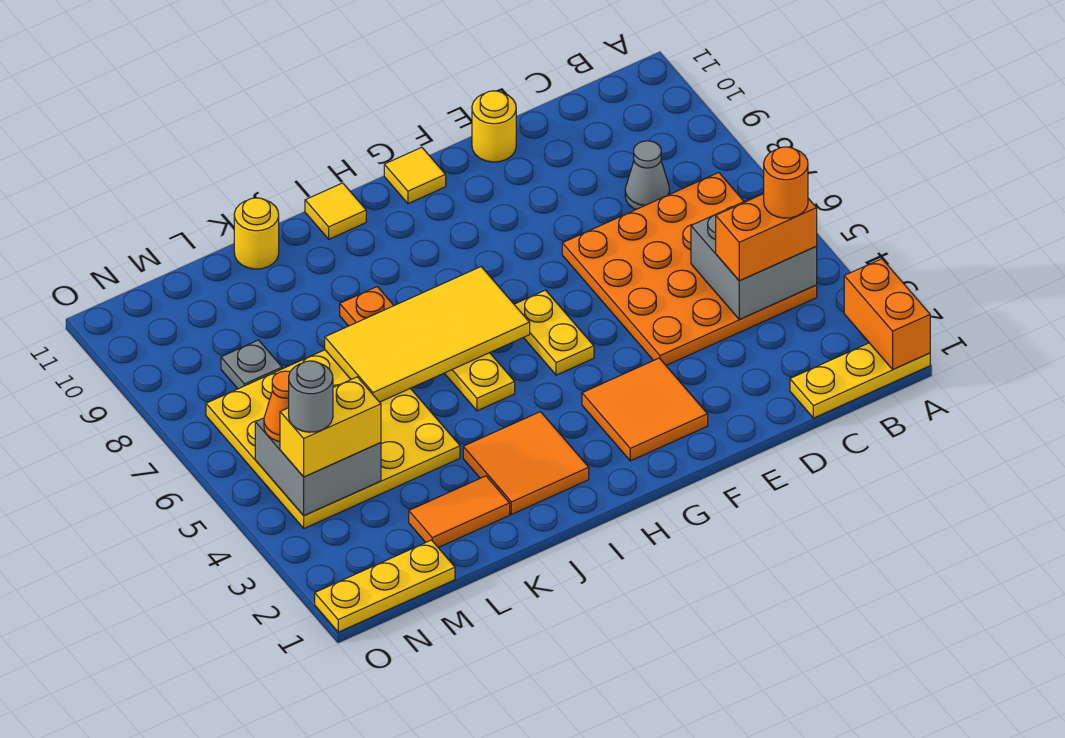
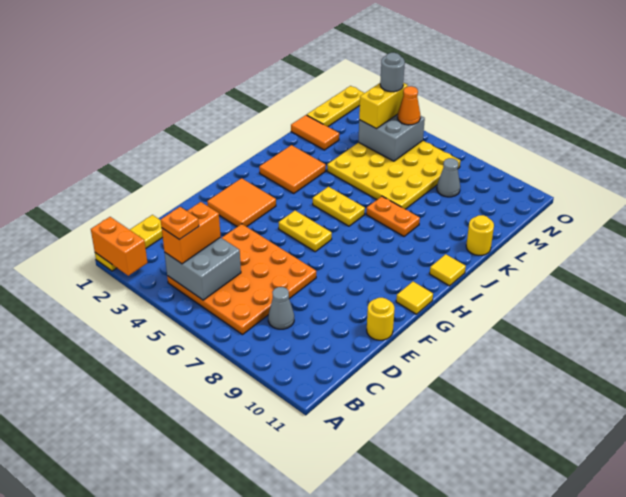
orange round brick B4 level 4 -> orange plate B4 level 4
yellow tile H6:K7 level 2 -> none
orange tile K2:L2 level 1 -> orange tile L1:L2 level 1
grey plate M8 level 1 -> grey cone M8 level 1

